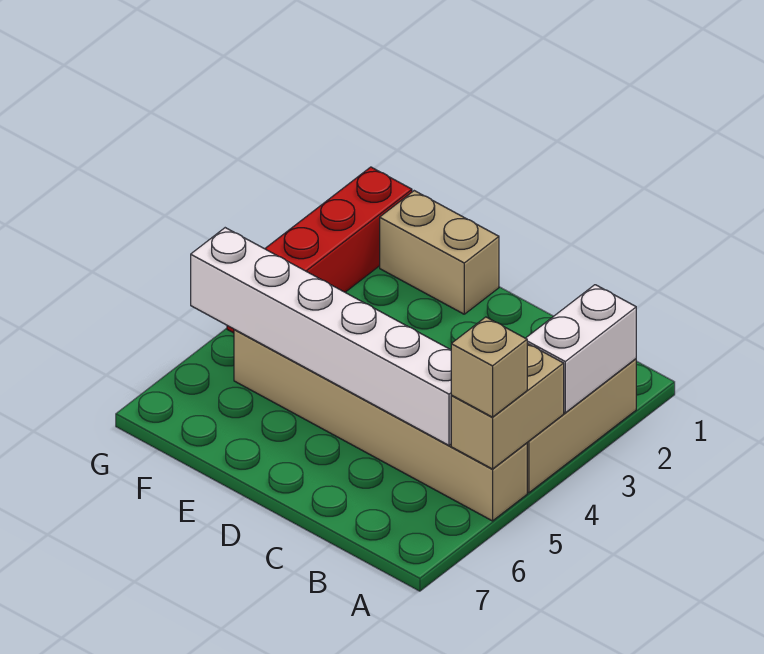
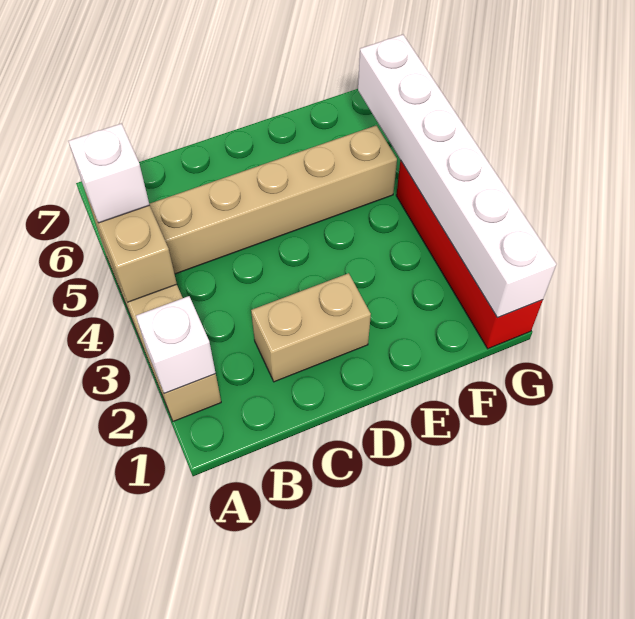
white brick A2:A3 level 2 -> white brick A2 level 2
tan brick A5 level 3 -> white brick A5 level 3
white brick B5:G5 level 2 -> white brick G1:G6 level 2
tan brick E1:F1 level 1 -> tan brick C2:D2 level 1

